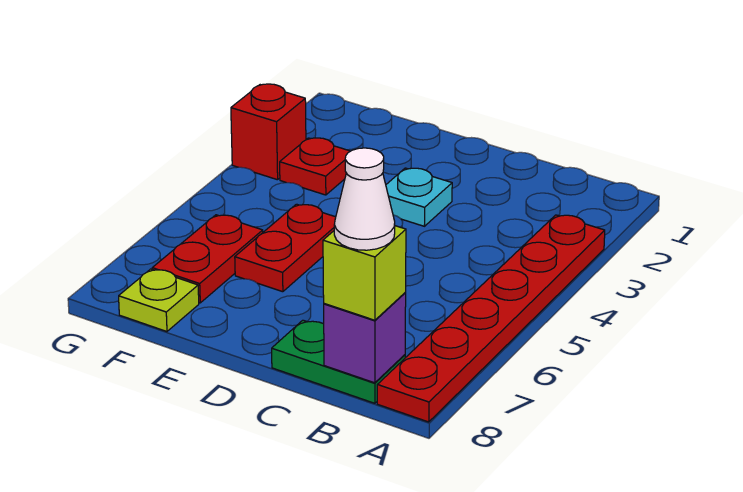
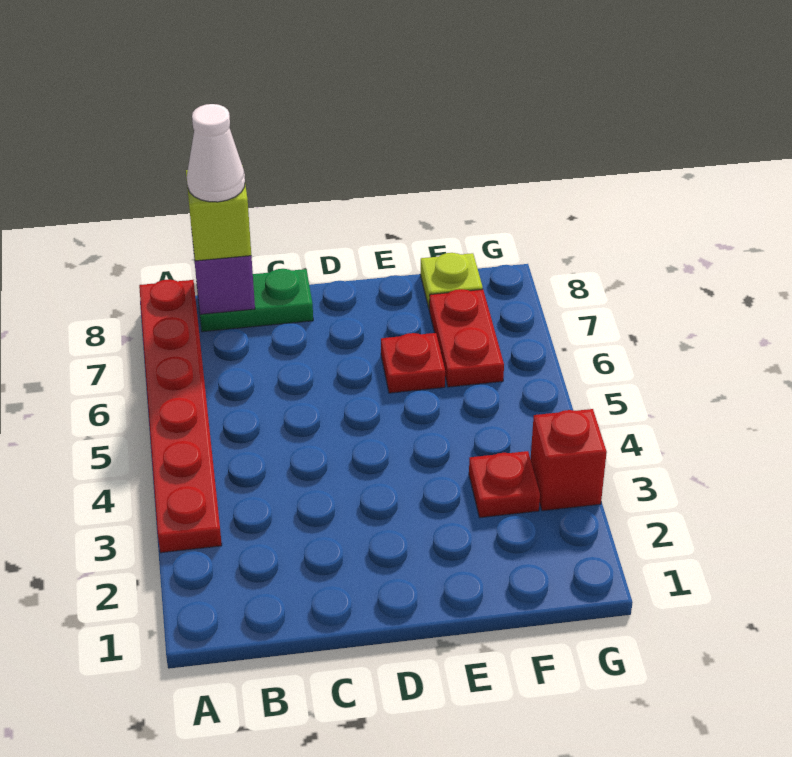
cyan plate D3 level 1 -> none
red plate E5:E6 level 1 -> red plate E6 level 1

